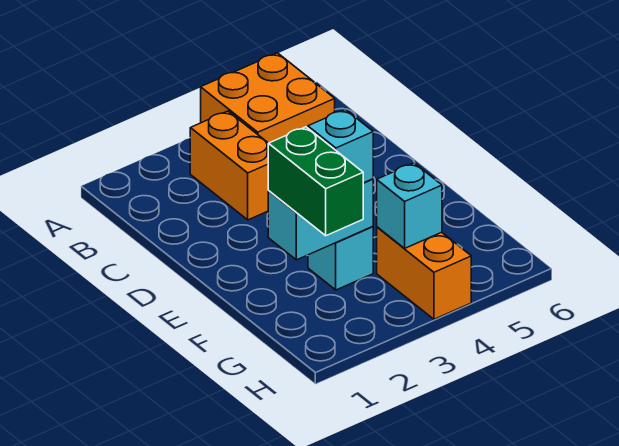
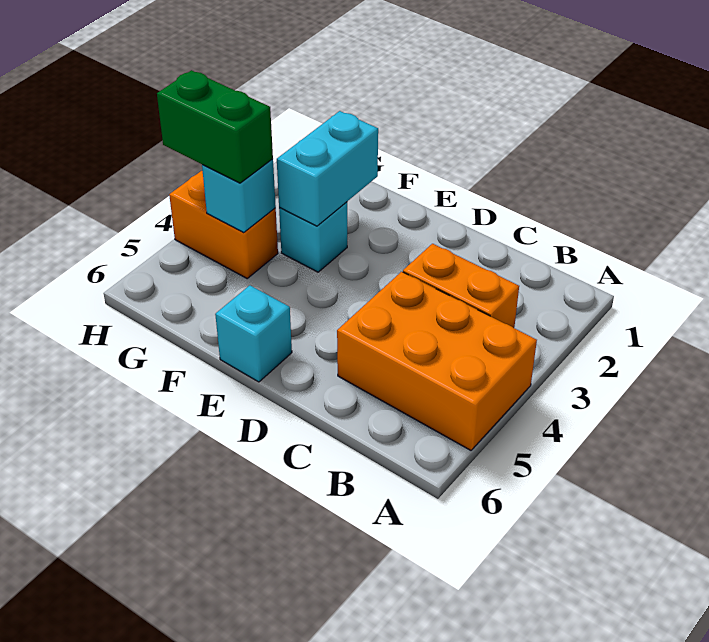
orange brick A4:B5 level 1 -> orange brick A4:C5 level 1
green brick F2:G2 level 3 -> green brick G4:H4 level 3
cyan brick F3 level 3 -> cyan brick E6 level 1

